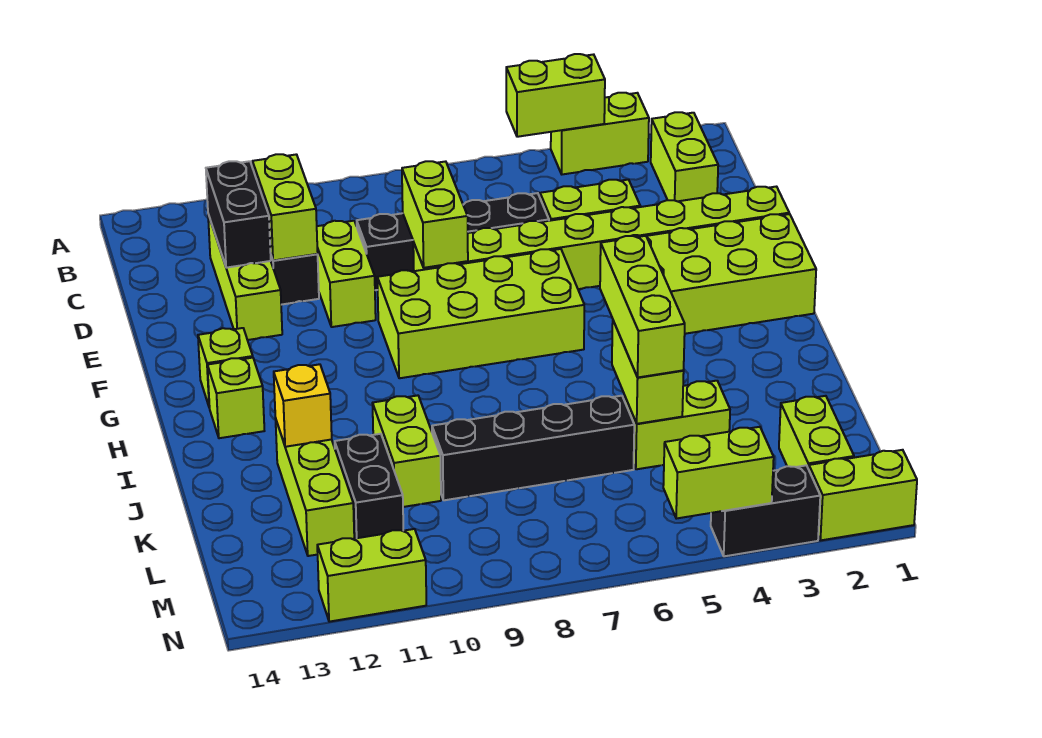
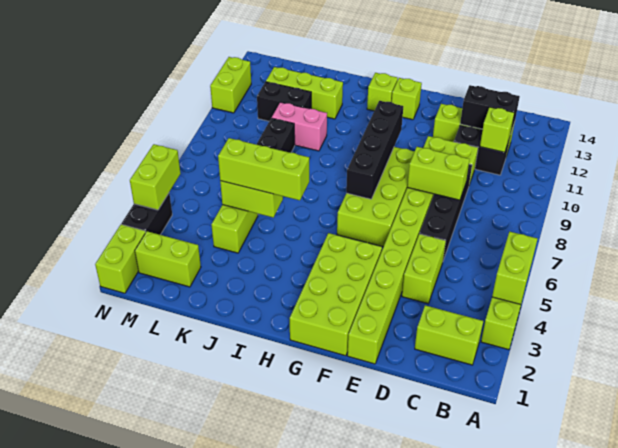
lime brick C11:D11 level 2 -> lime brick C11 level 2
none -> black brick G7:G10 level 2
lime brick J10:K10 level 1 -> pink brick J10:K10 level 1
yellow brick J12 level 2 -> none

